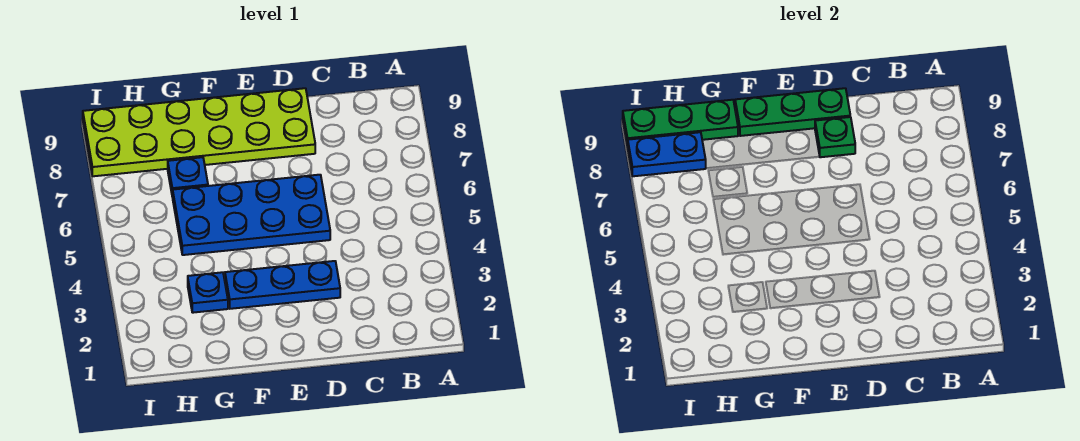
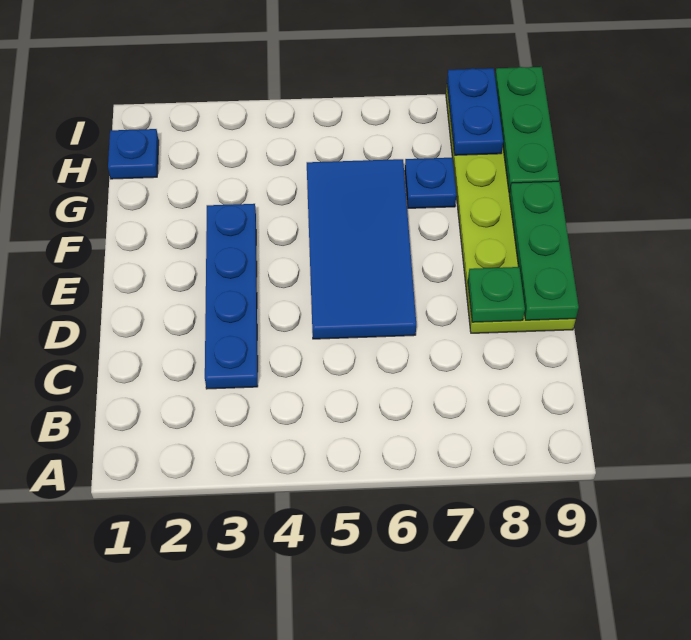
blue plate D3:F3 level 1 -> blue plate C3:F3 level 1
blue plate D5:G6 level 1 -> blue tile D5:G6 level 1
blue plate G3 level 1 -> blue plate H1 level 1

